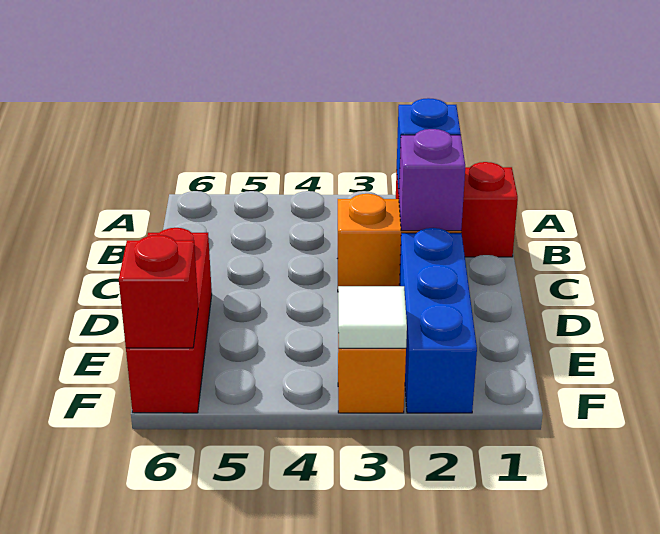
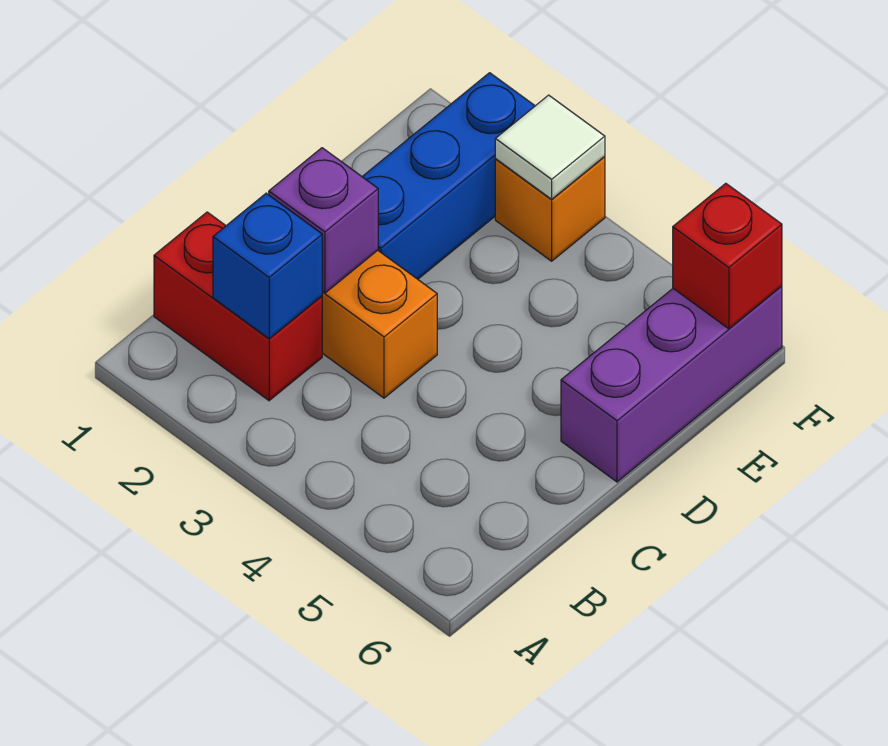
red brick D6:F6 level 1 -> purple brick D6:F6 level 1

